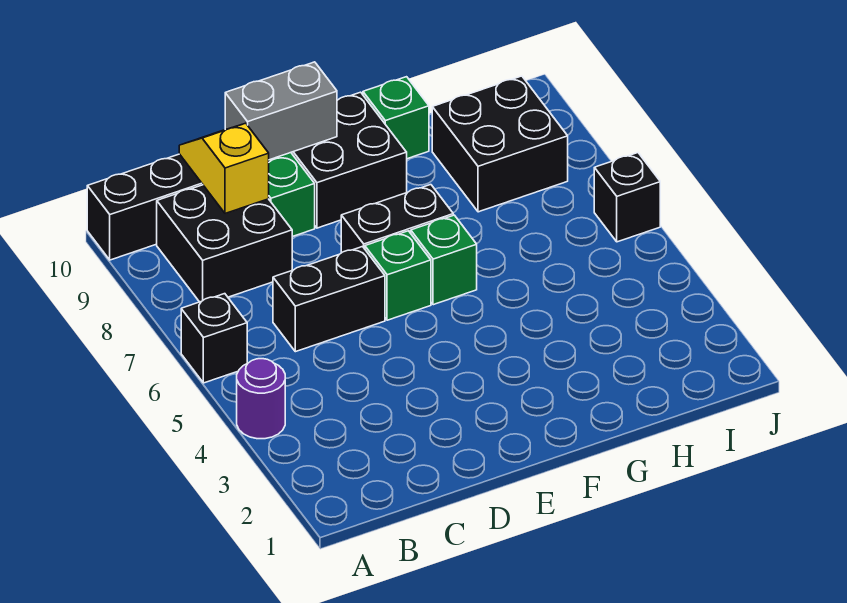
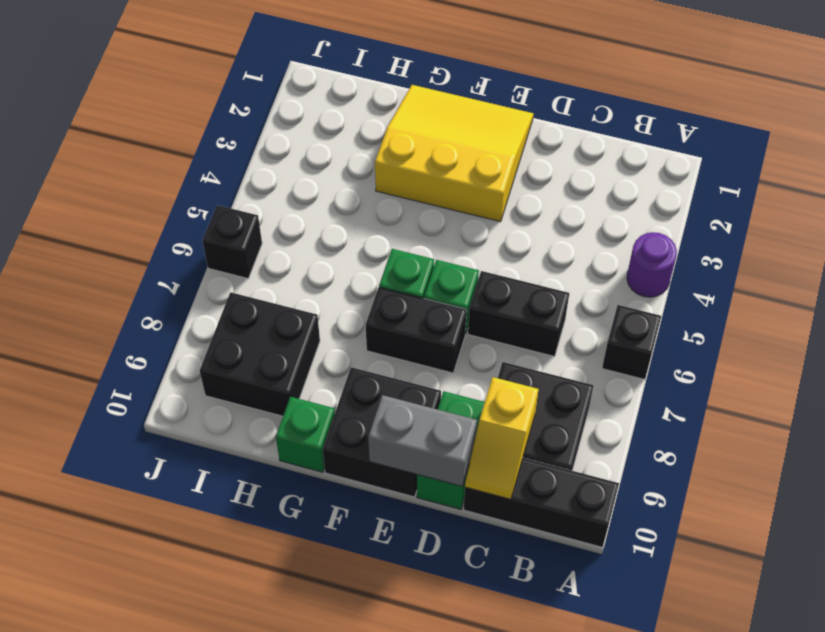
none -> yellow slope E1:G3 level 1 top 3

